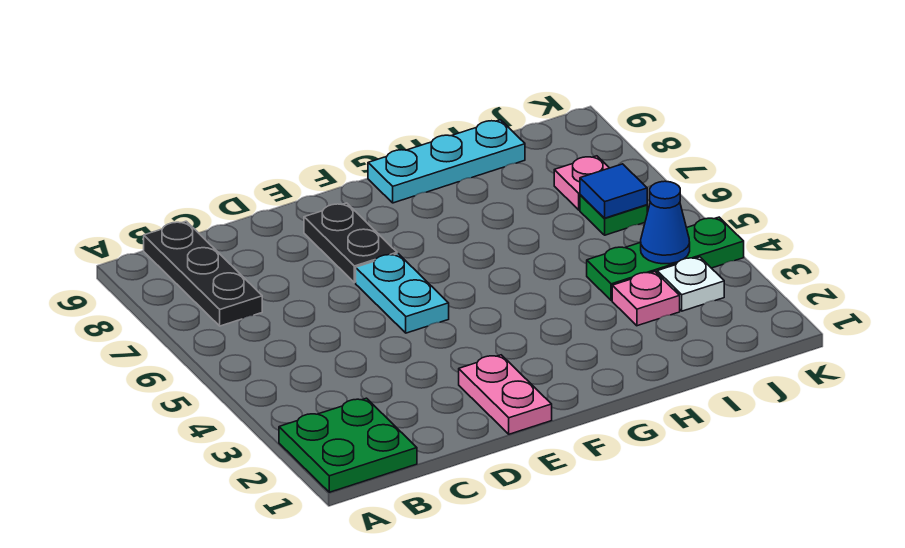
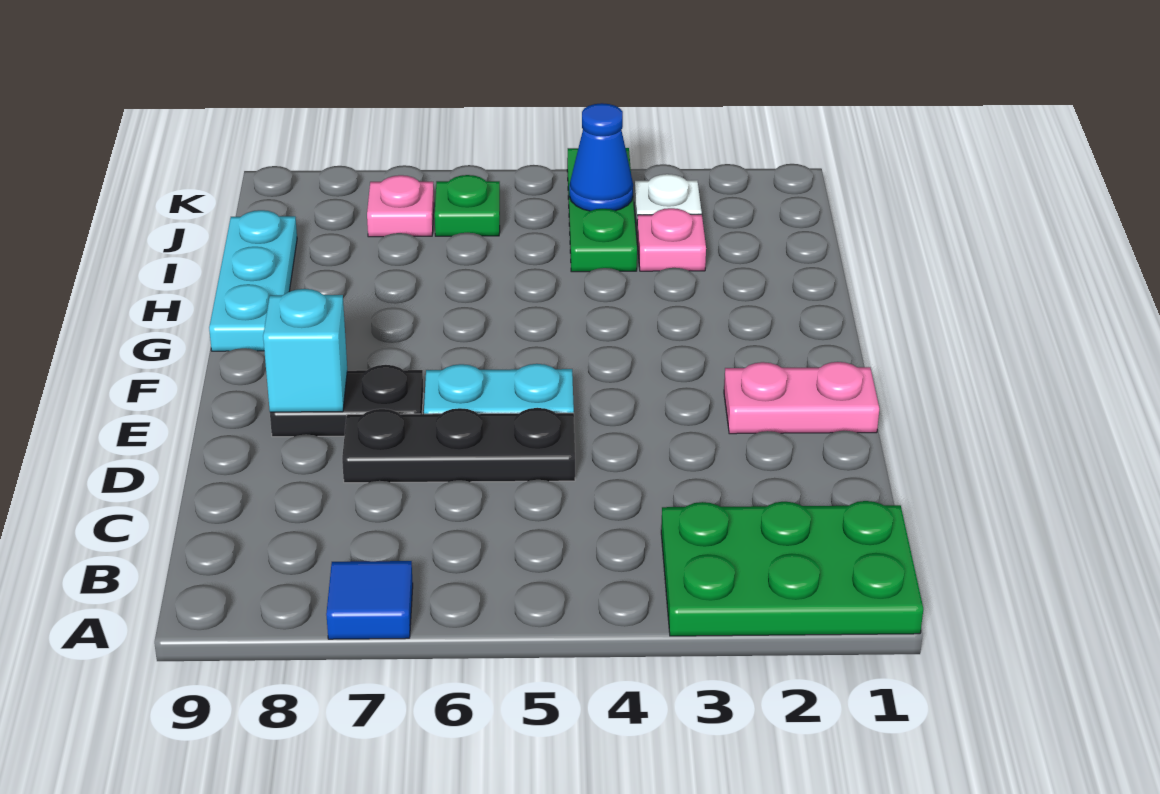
green plate A1:B2 level 1 -> green plate A1:B3 level 1
black plate B7:B9 level 1 -> black plate D5:D7 level 1
none -> cyan brick E8 level 2
blue tile J6 level 2 -> blue tile A7 level 1

